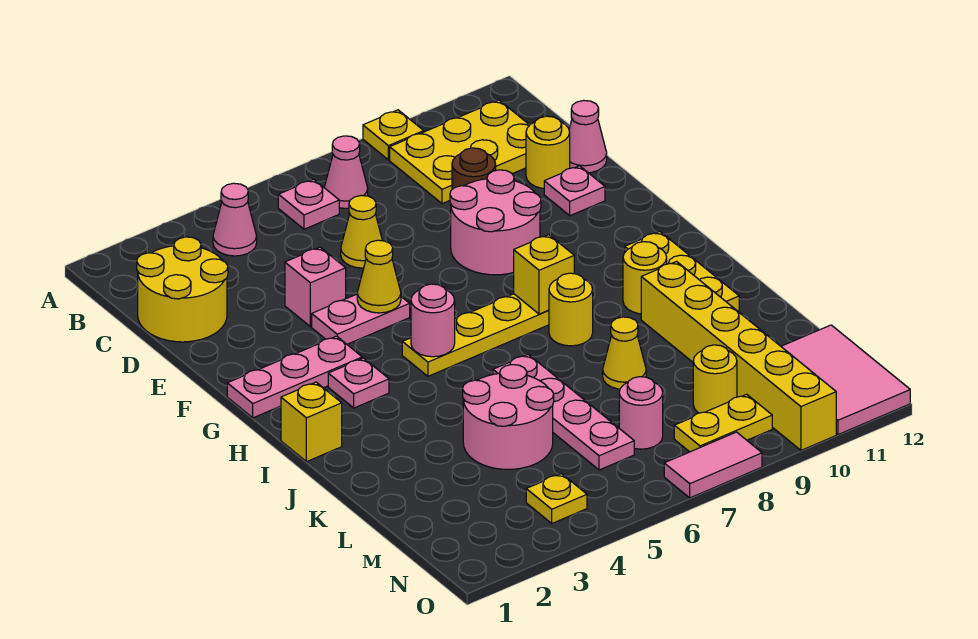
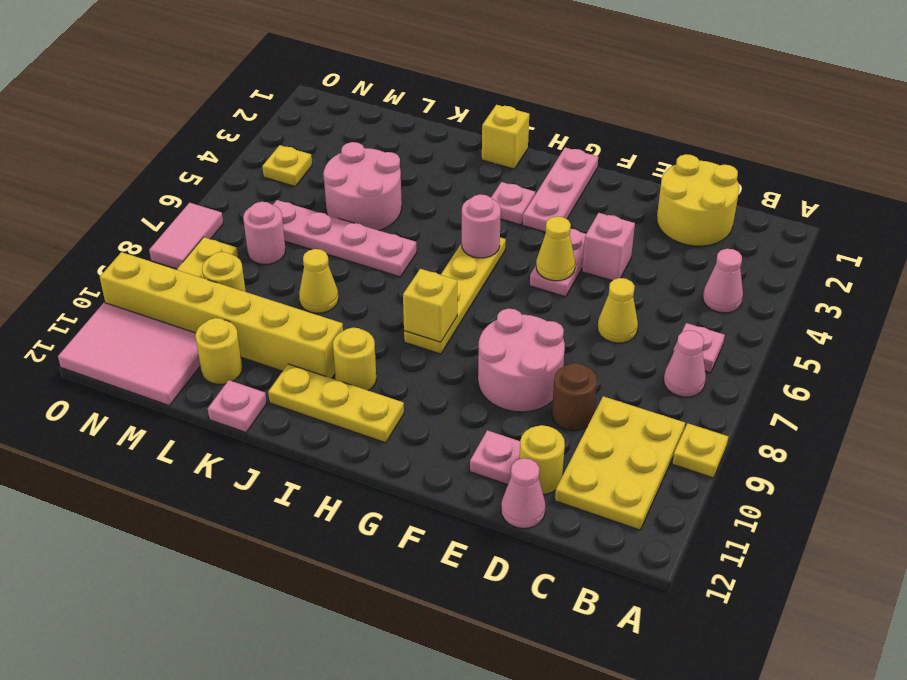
yellow round brick I8 level 1 -> yellow round brick L11 level 1
none -> pink plate K12 level 1

